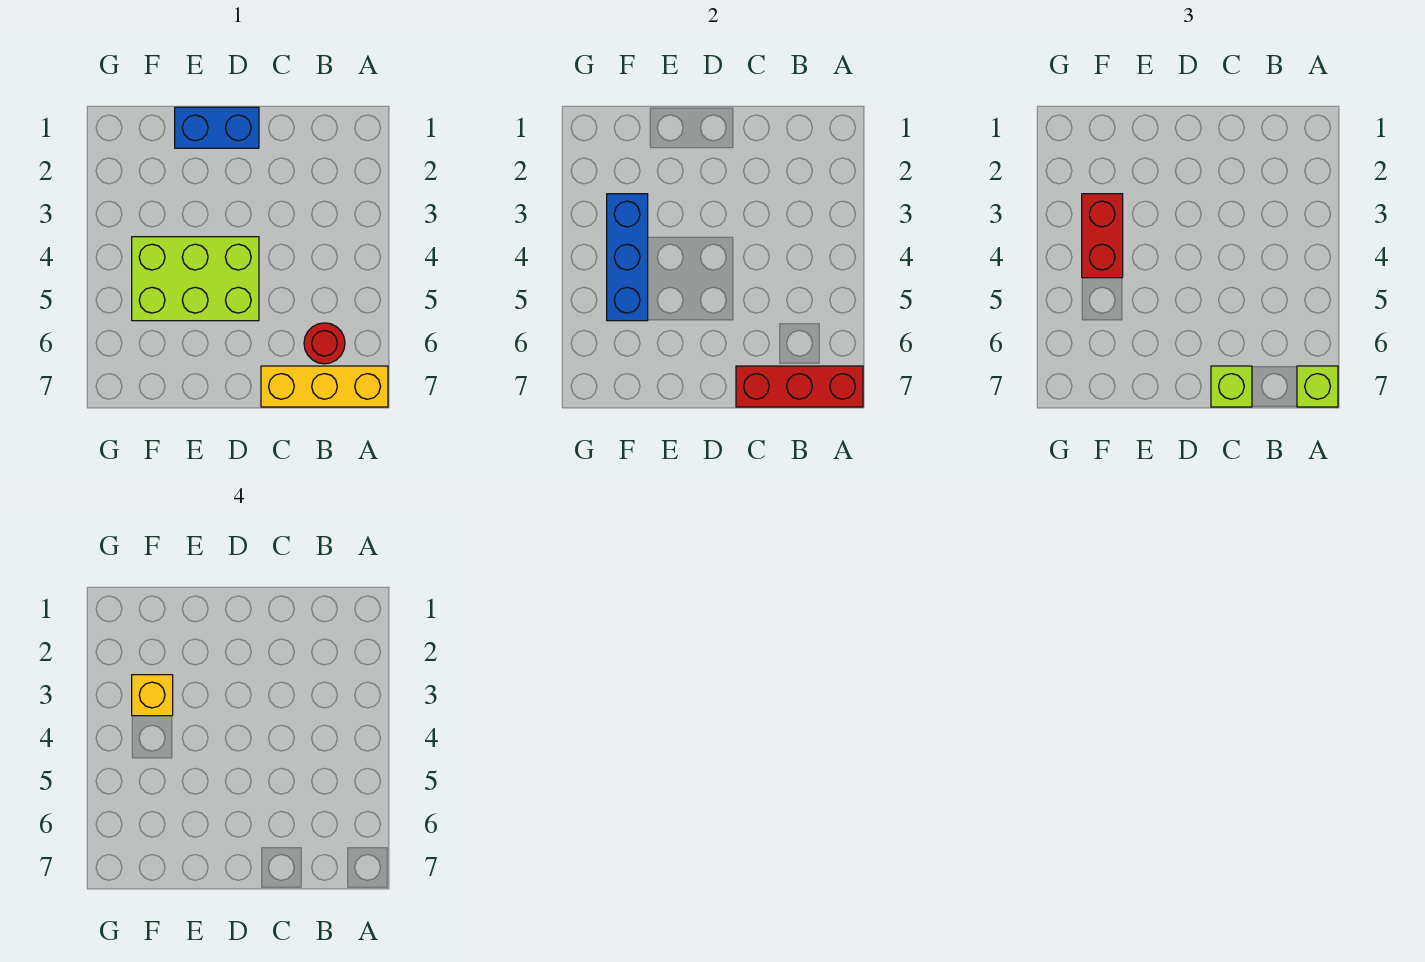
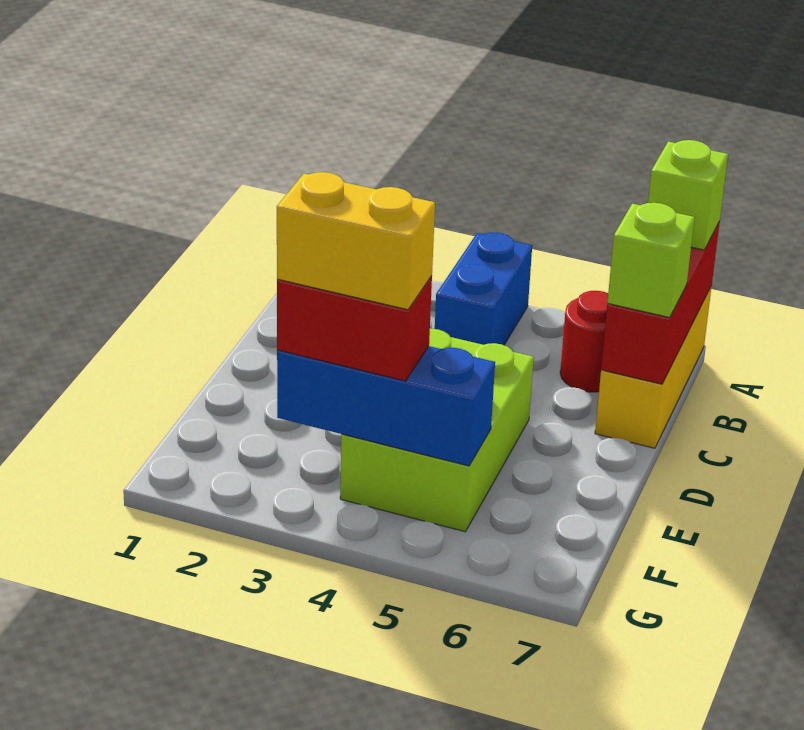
blue brick D1:E1 level 1 -> blue brick A4:B4 level 1
yellow brick F3 level 4 -> yellow brick F3:F4 level 4

